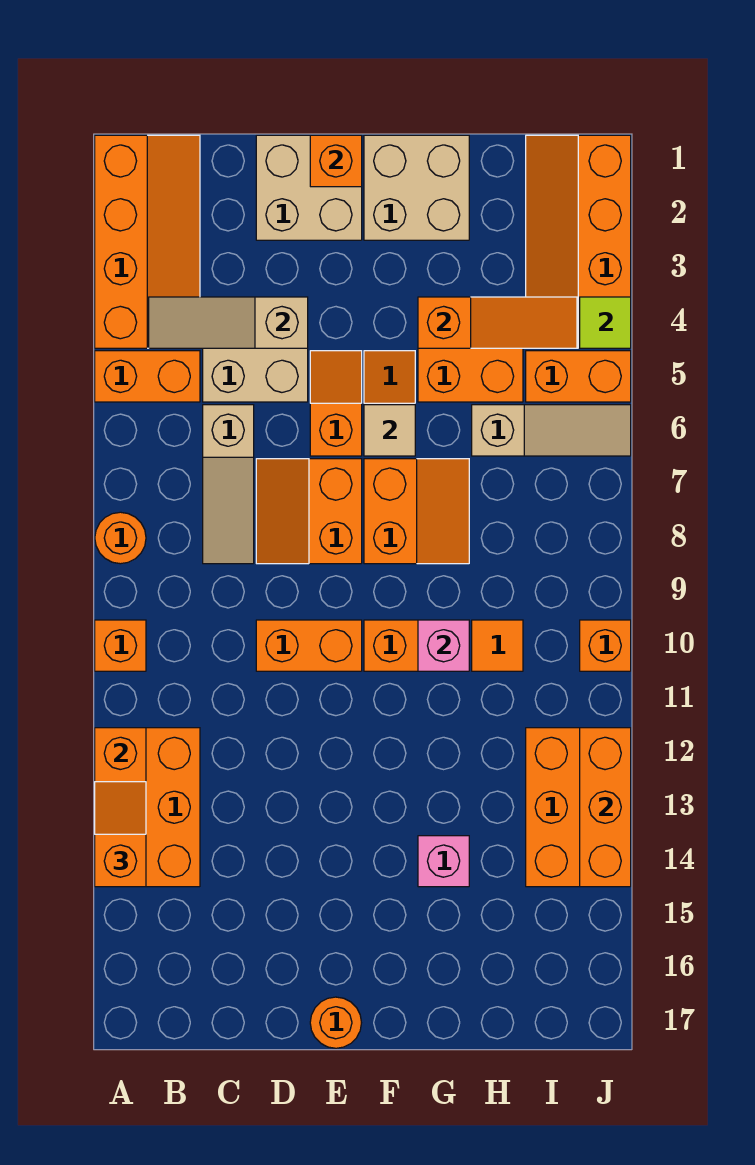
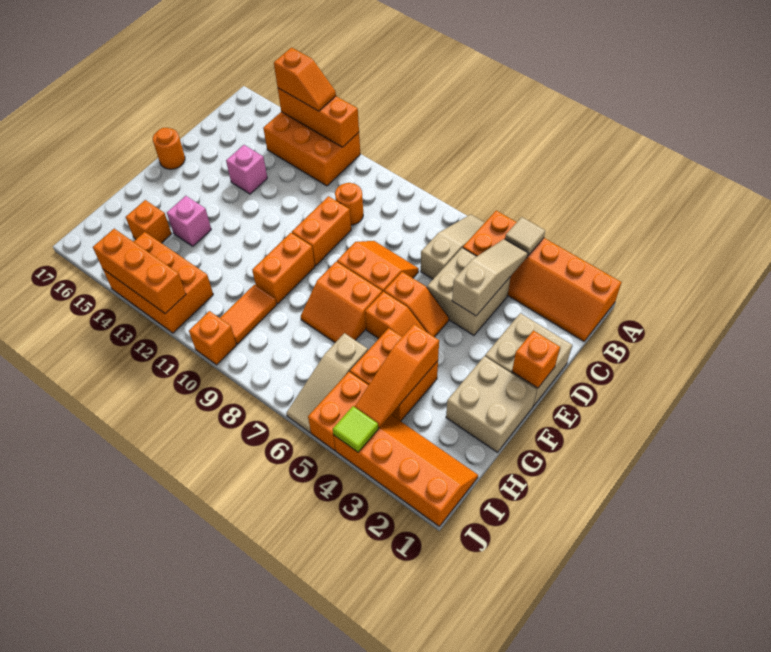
orange round brick A8 level 1 -> orange round brick C10 level 1
orange brick A10 level 1 -> orange brick H15 level 1
tan slope C6:C8 level 1 top 6 -> tan slope A6:C6 level 1 top C
tan tile F6 level 2 -> tan tile A4 level 2
pink brick G10 level 2 -> pink brick D14 level 1
orange tile H10 level 1 -> orange tile H10:I10 level 1

